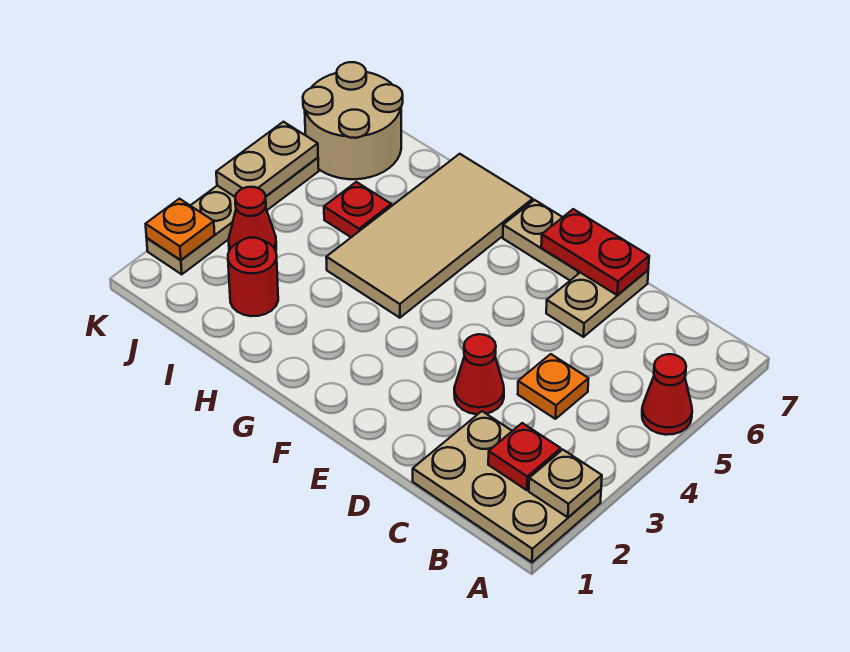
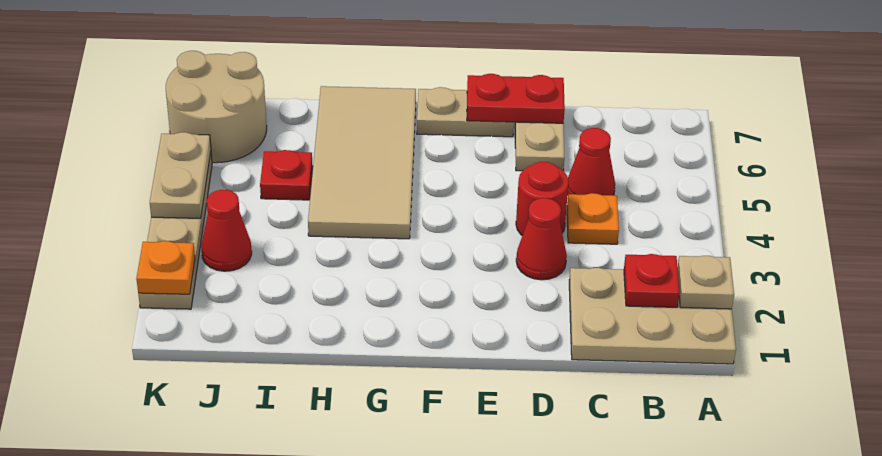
red cone A5 level 1 -> red cone C5 level 1
red round brick I2 level 1 -> red round brick D4 level 1

